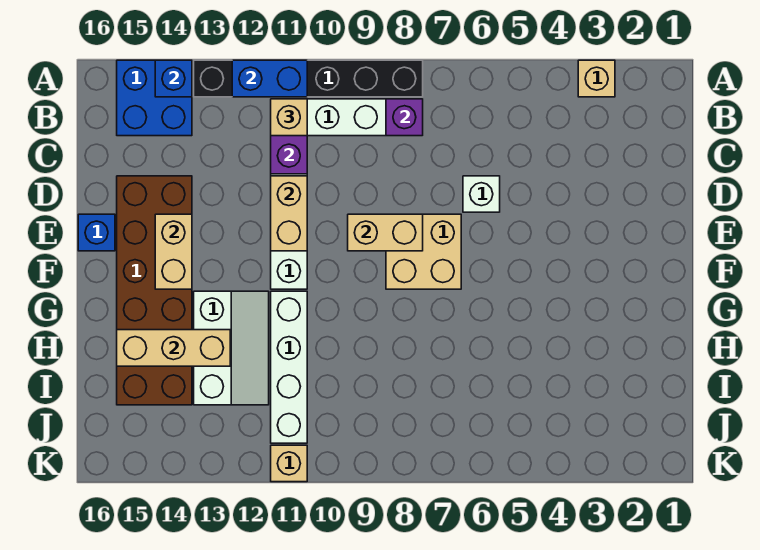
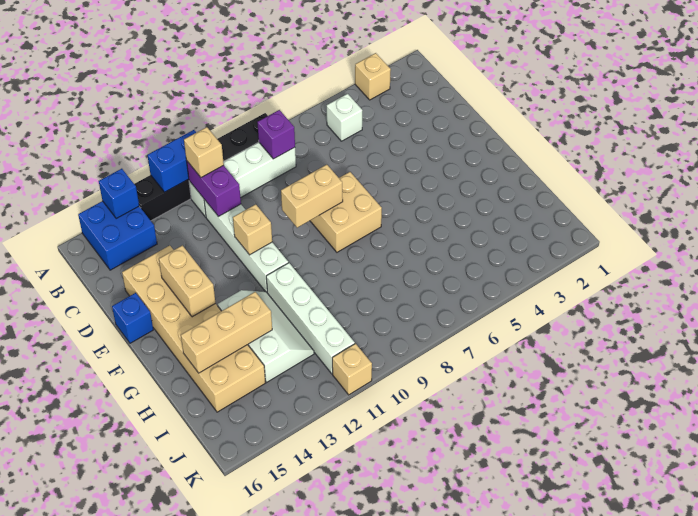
white brick D6 level 1 -> white brick B5 level 1
tan brick D11:E11 level 2 -> tan brick E11 level 2
brown brick D14:I15 level 1 -> tan brick D14:I15 level 1

